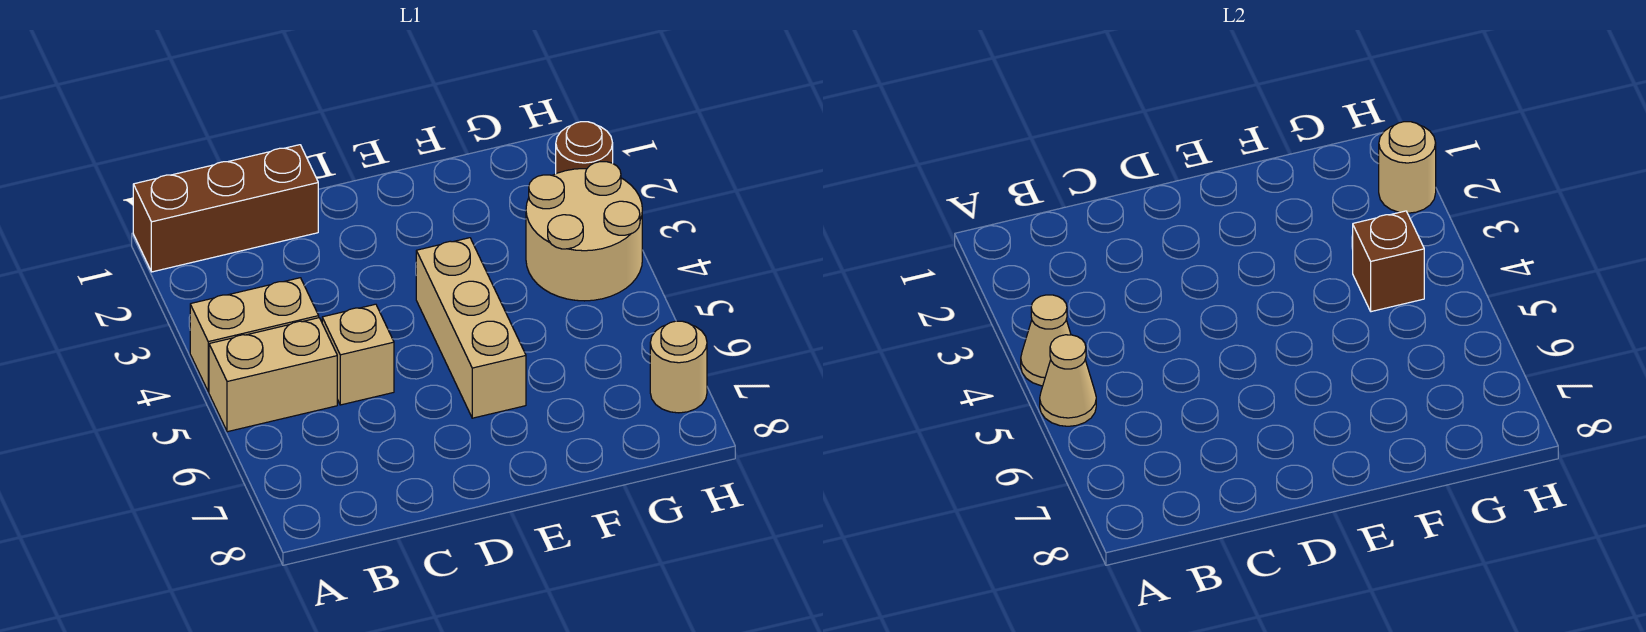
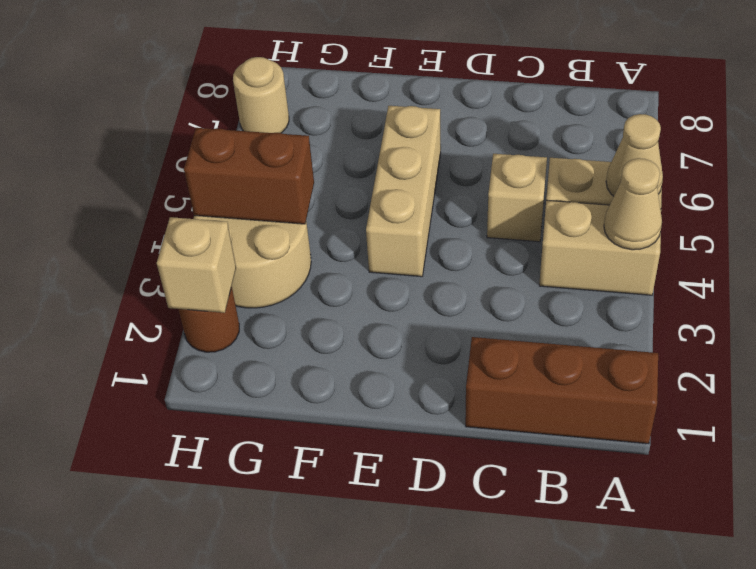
brown brick G4 level 2 -> brown brick G4:H4 level 2
tan round brick H2 level 2 -> tan brick H2 level 2

